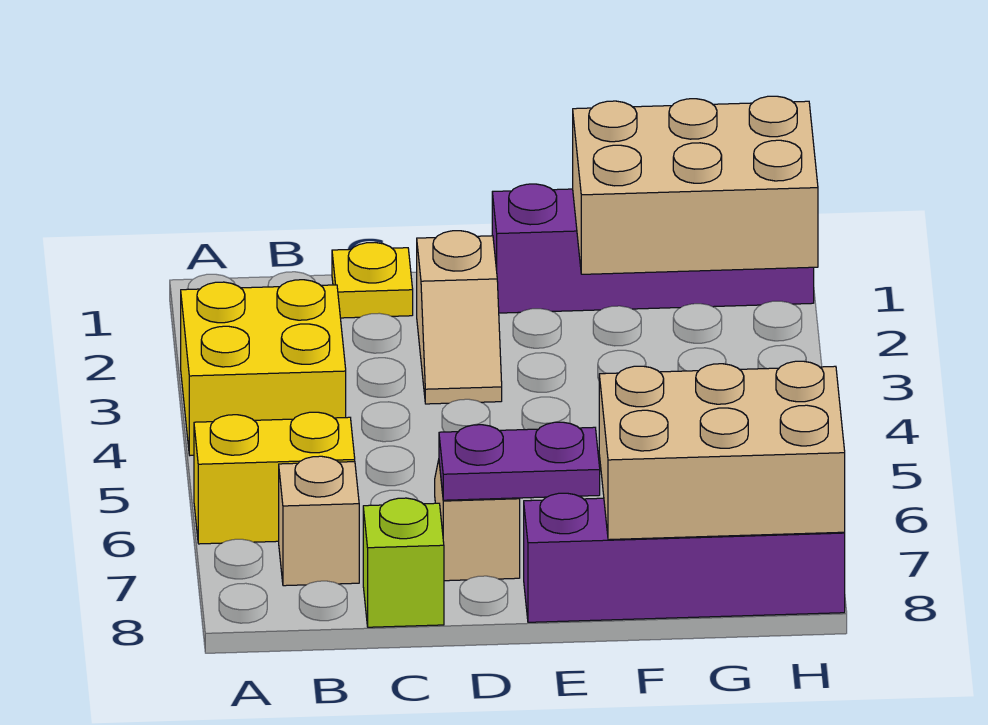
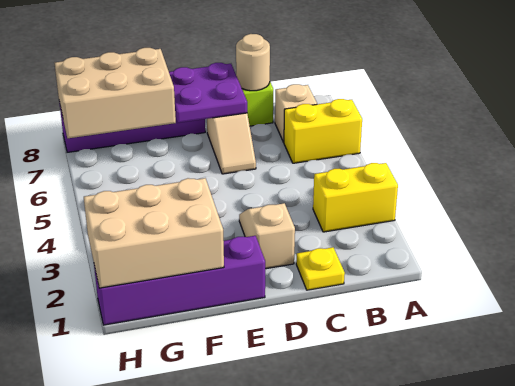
yellow brick A3:B4 level 1 -> yellow brick A3:B3 level 1
none -> tan round brick C8 level 2
purple plate D7:E7 level 2 -> purple plate D7:E8 level 2

